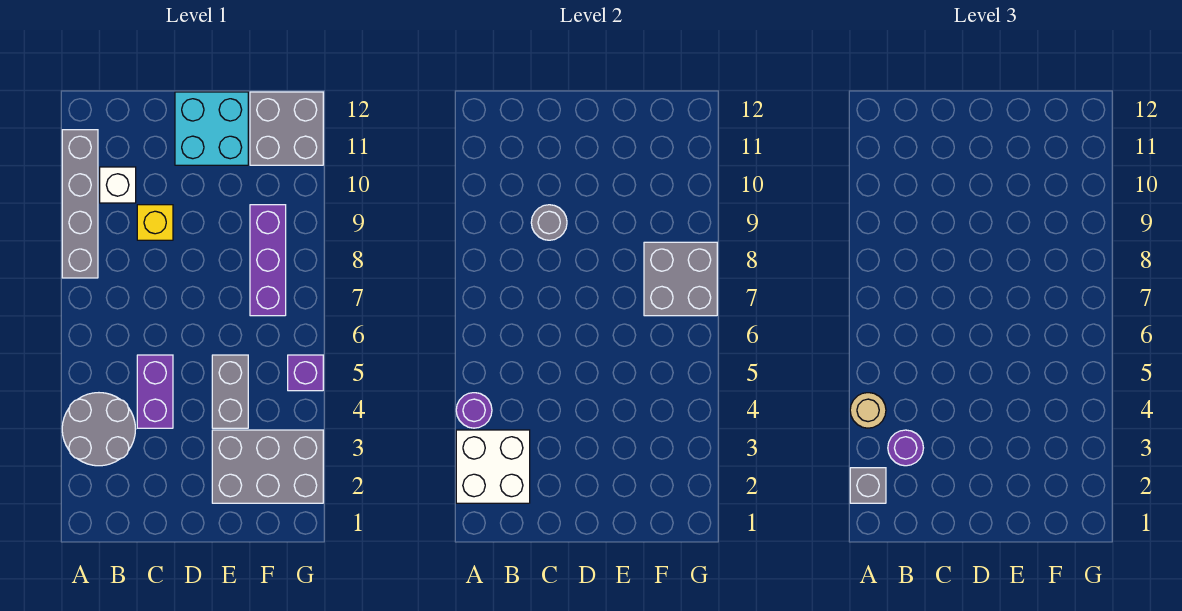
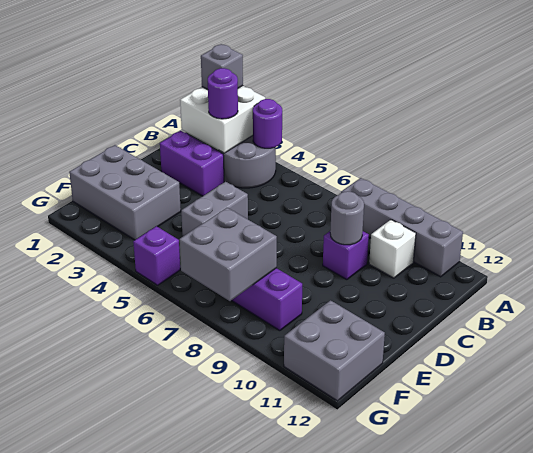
tan round brick A4 level 3 -> none
purple brick C4:C5 level 1 -> purple brick C2:C3 level 1
yellow brick C9 level 1 -> purple brick C9 level 1
cyan brick D11:E12 level 1 -> none
grey brick E2:G3 level 1 -> grey brick E1:F3 level 1
grey brick E4:E5 level 1 -> grey brick D5:E5 level 1

